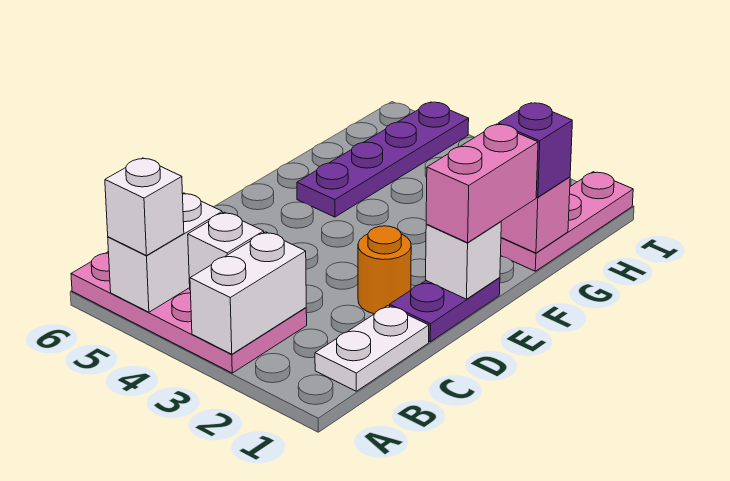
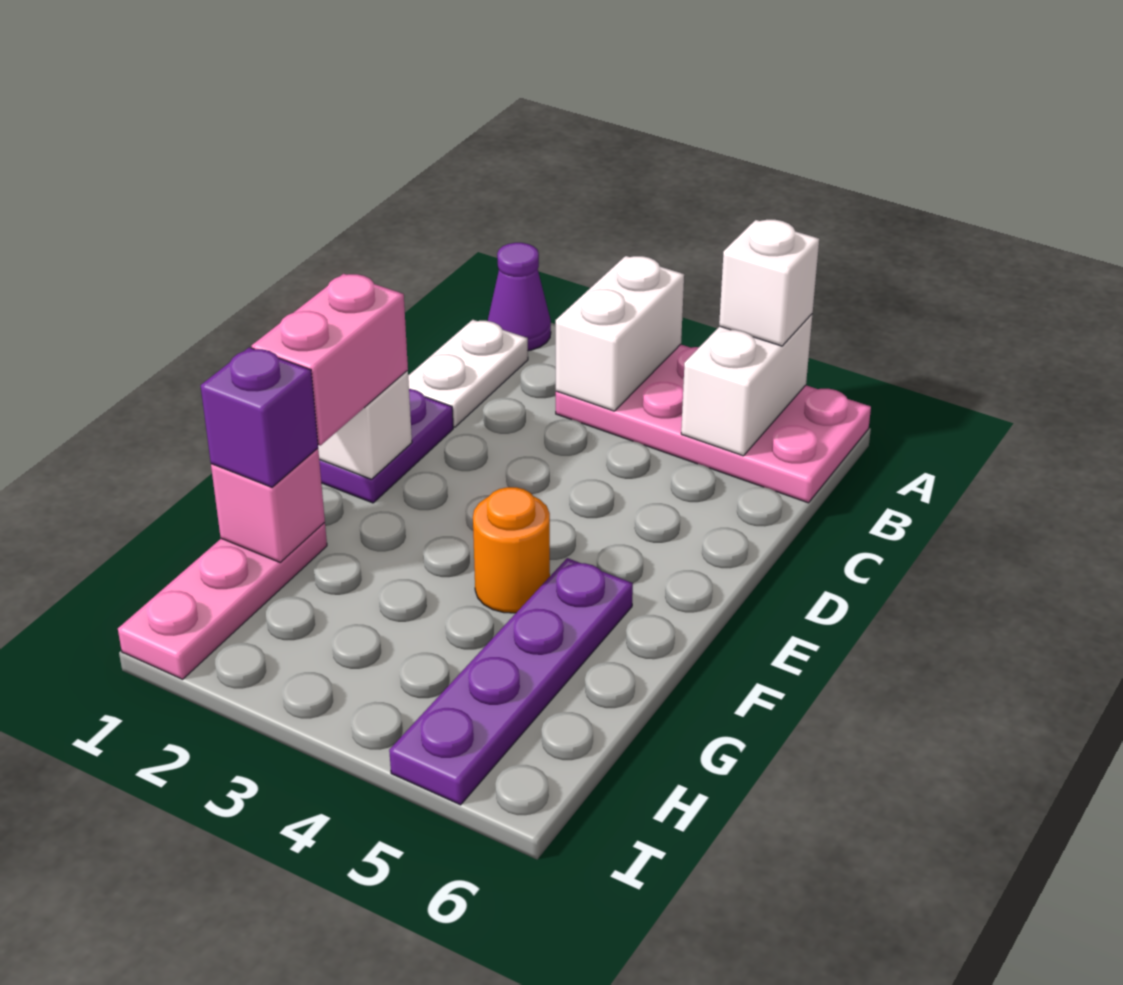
none -> purple cone A1 level 1
white brick B4 level 2 -> none
orange round brick D2 level 1 -> orange round brick F4 level 1

